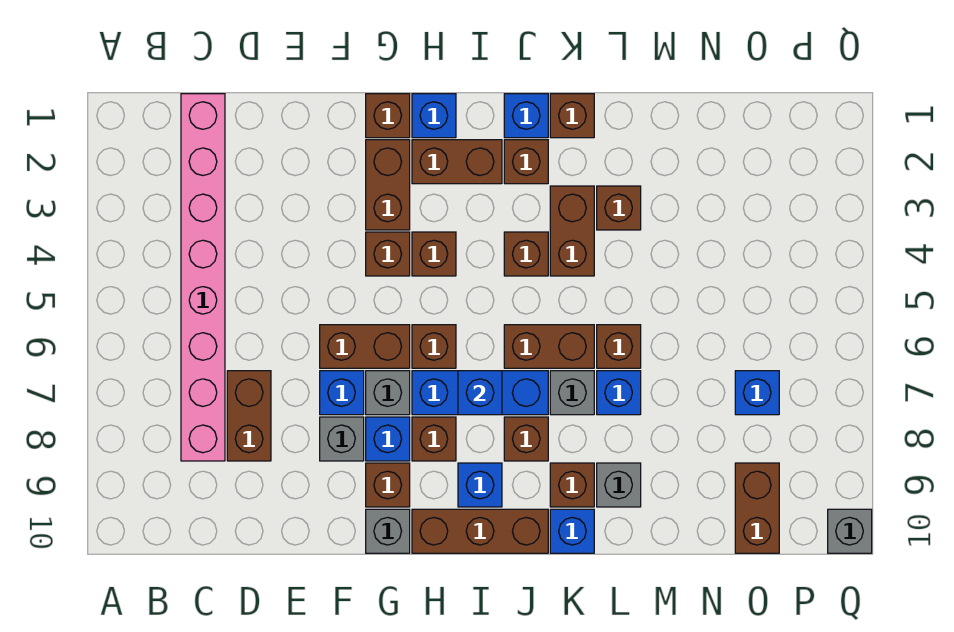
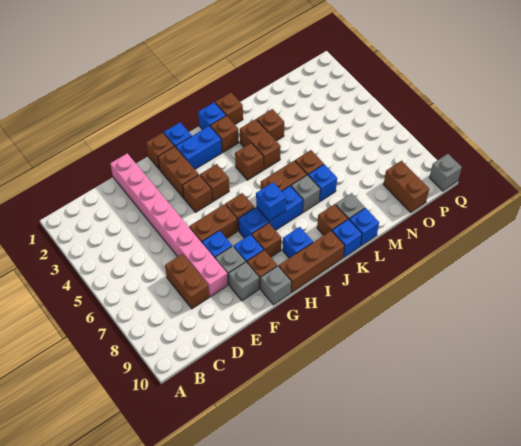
pink brick C1:C8 level 1 -> pink brick E1:E8 level 1
grey brick G7 level 1 -> grey brick F9 level 1
brown brick H2:I2 level 1 -> blue brick H2:I2 level 1
brown brick J8 level 1 -> none
blue brick O7 level 1 -> blue brick L10 level 1

